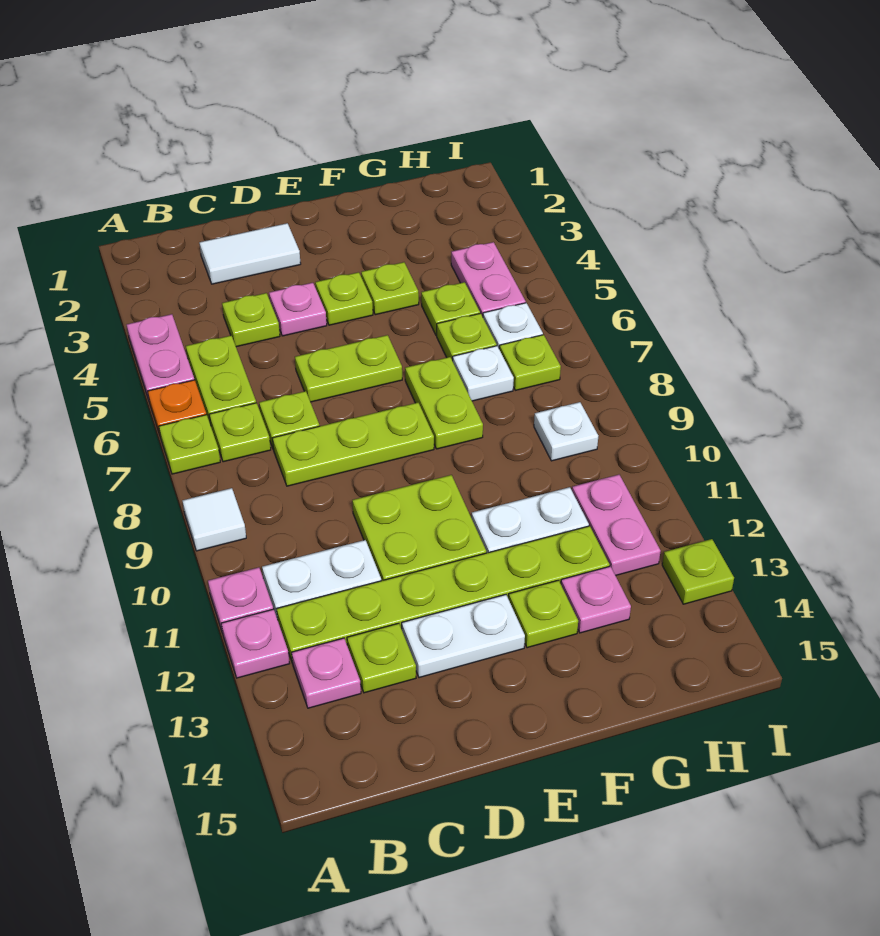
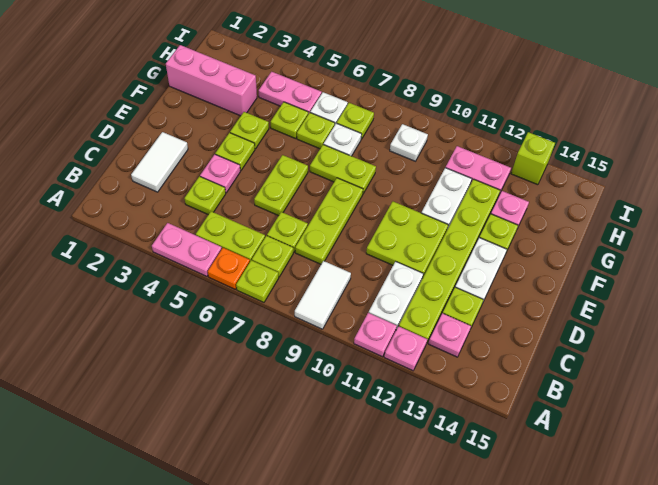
white tile A9 level 1 -> white tile A9:B9 level 1
none -> pink brick G1:G3 level 1
lime plate I13 level 1 -> lime brick I13 level 1

